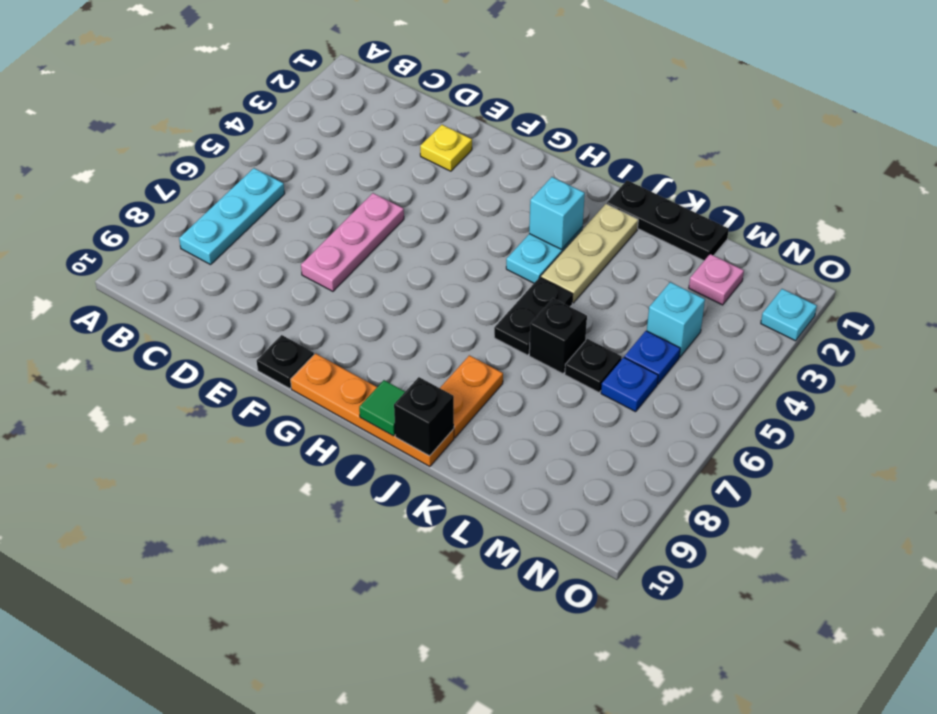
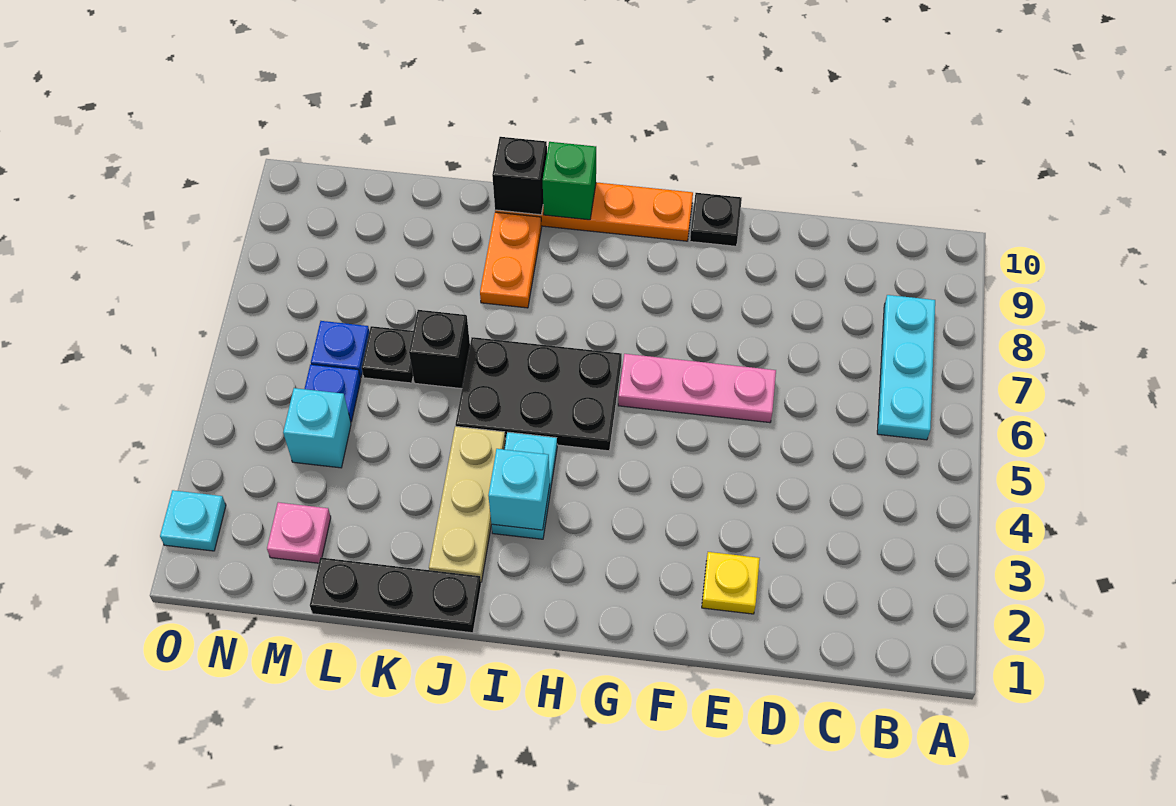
pink plate E5:E7 level 1 -> pink plate E6:G6 level 1
green tile I10 level 2 -> green brick I10 level 2
black plate J5:J6 level 1 -> black plate H5:J6 level 1

